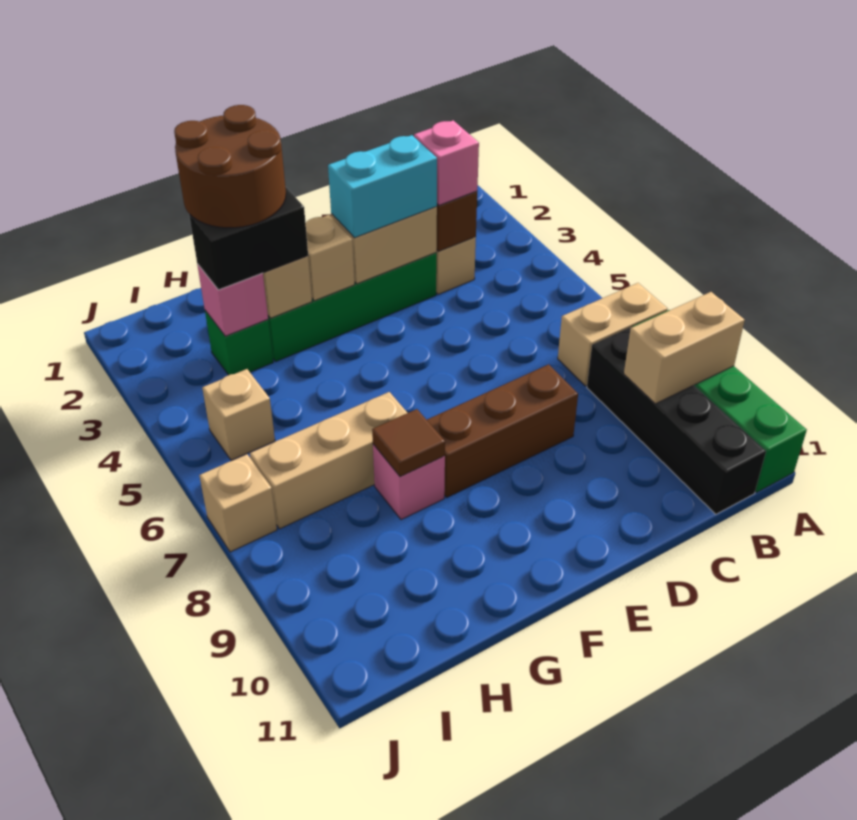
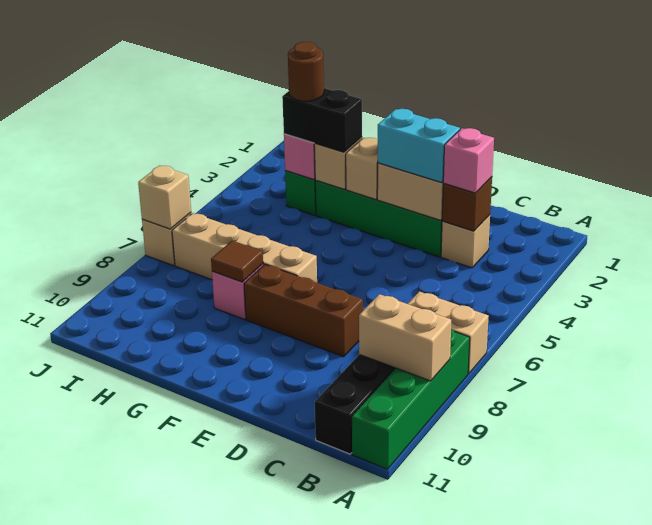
brown round brick G2:H3 level 4 -> brown round brick H3 level 4
tan brick G7:I7 level 1 -> tan brick F7:I7 level 1
tan brick I5 level 1 -> tan brick J7 level 2

